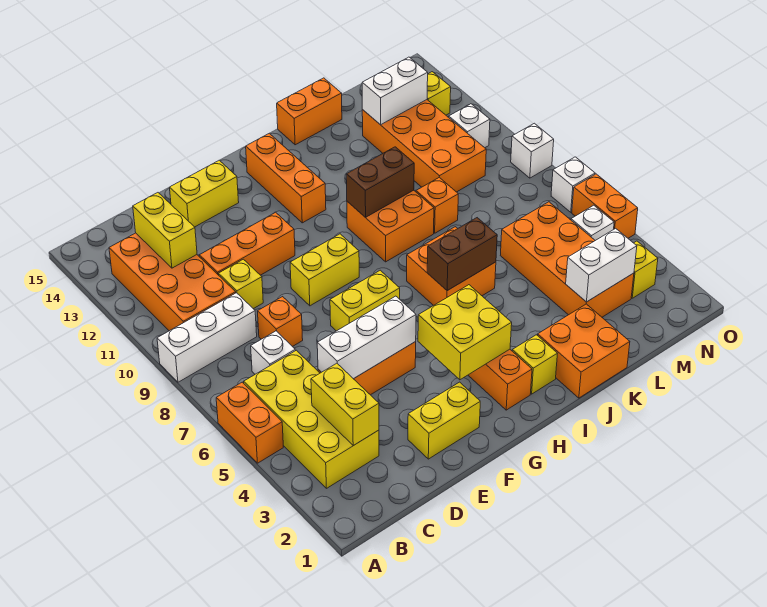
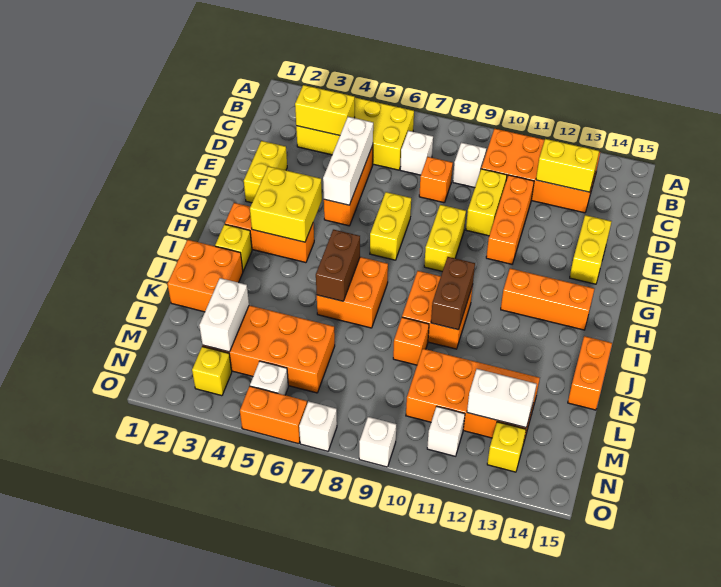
orange brick A5:A6 level 1 -> none
white brick A9:C9 level 1 -> white brick C9 level 1
yellow brick D10 level 1 -> yellow brick D10:E10 level 1
white brick L13:M13 level 2 -> white brick M12:M13 level 2

